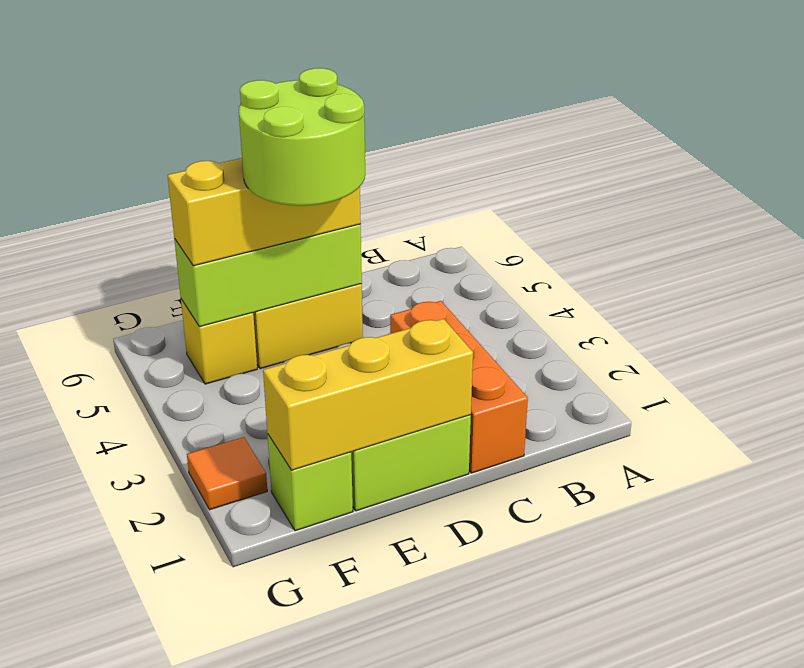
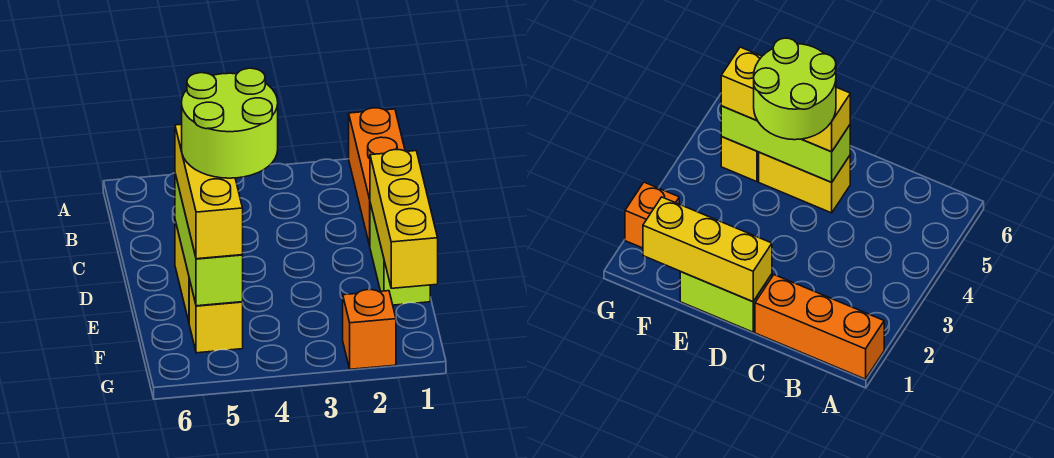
orange brick C1:C3 level 1 -> orange brick A1:C1 level 1
lime brick F1 level 1 -> none
orange tile G2 level 1 -> orange brick G2 level 1

